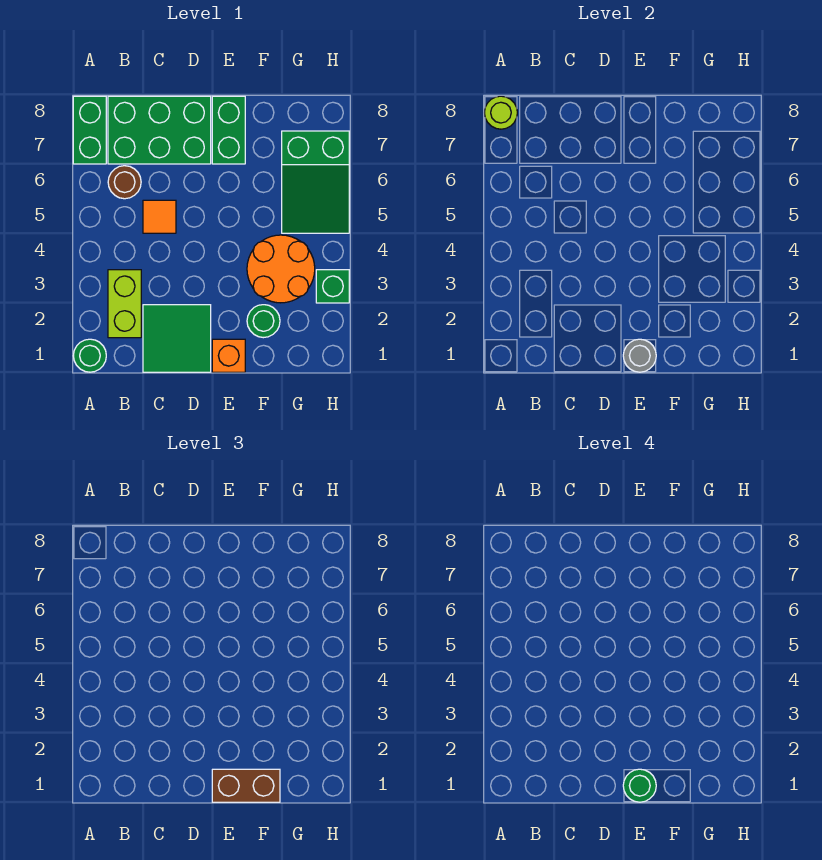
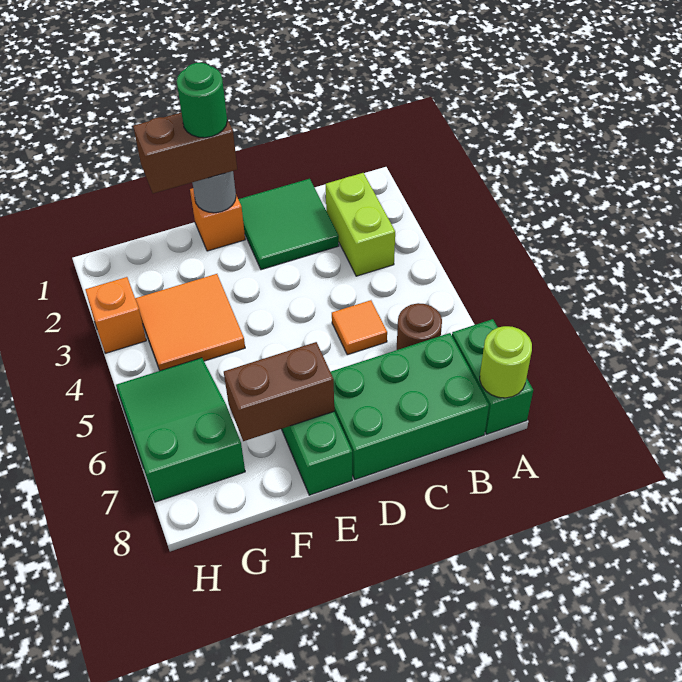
green round brick A1 level 1 -> none
none -> brown brick E7:F7 level 2
green round brick F2 level 1 -> none
orange round brick F3:G4 level 1 -> orange tile F3:G4 level 1
green brick H3 level 1 -> orange brick H3 level 1

